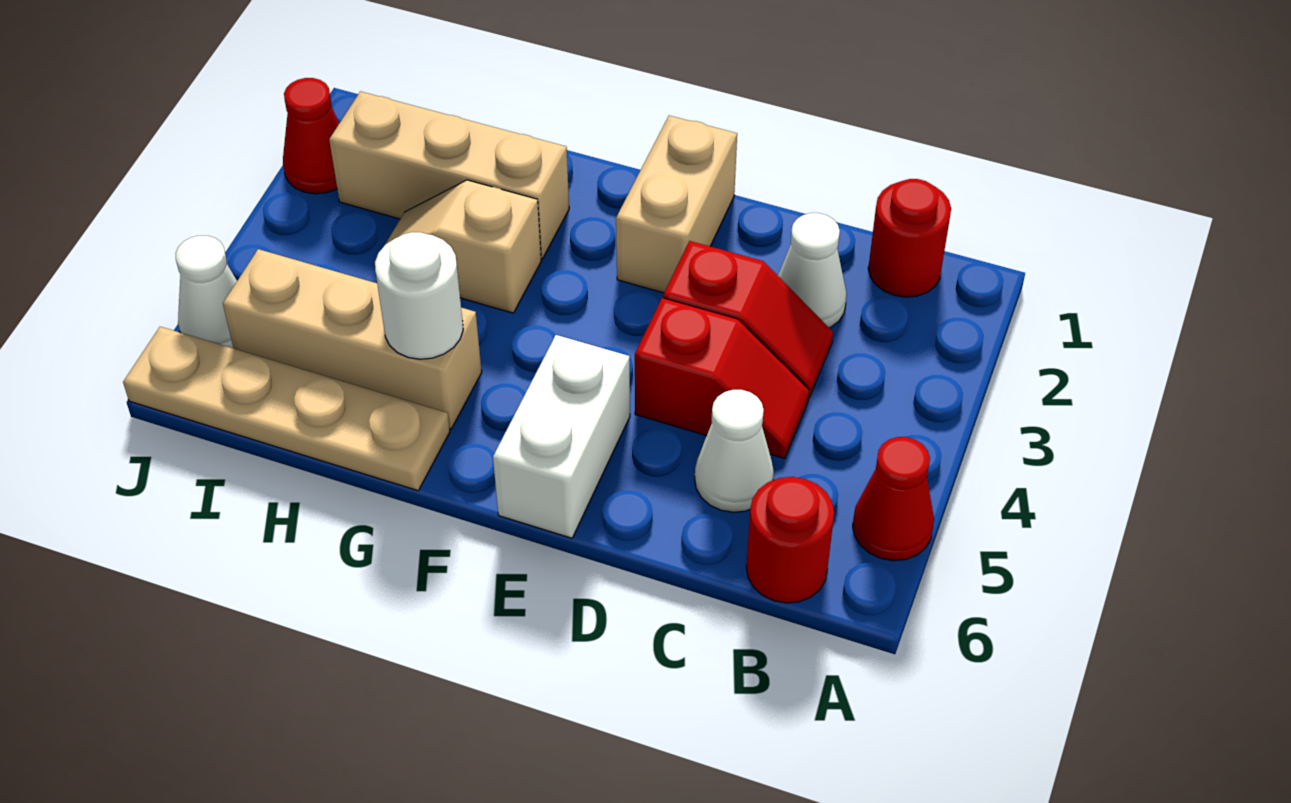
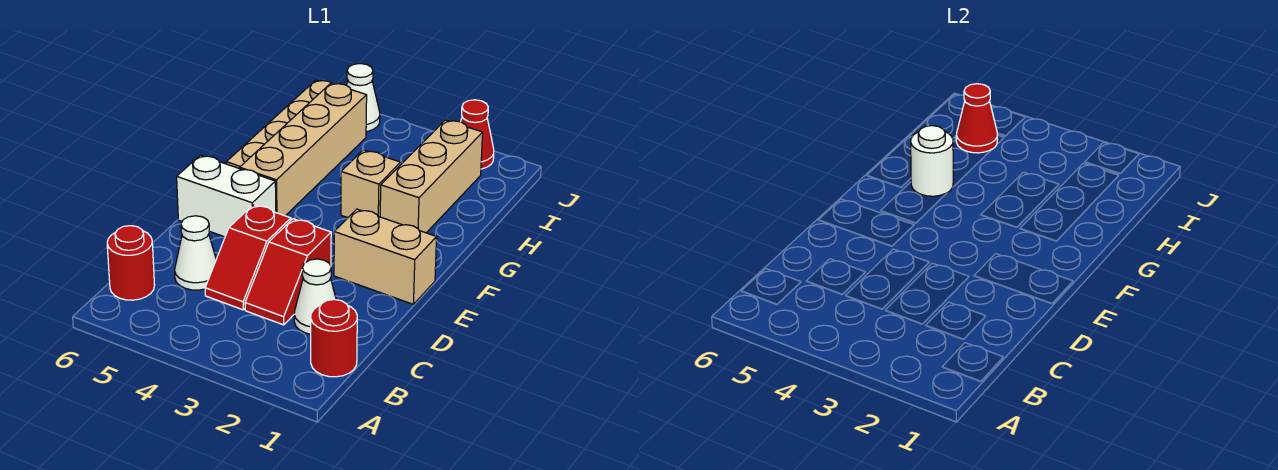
red cone A5 level 1 -> red cone I5 level 2
tan brick G5:I5 level 1 -> tan brick F5:I5 level 1

